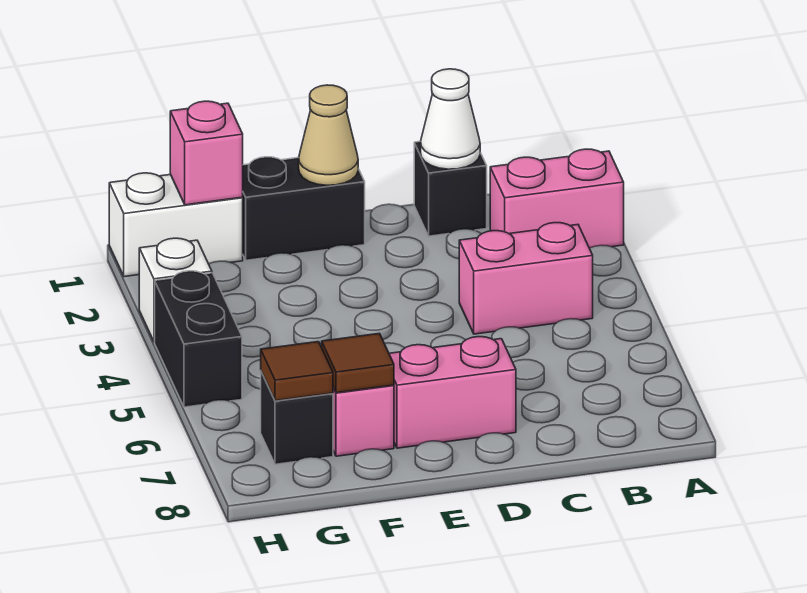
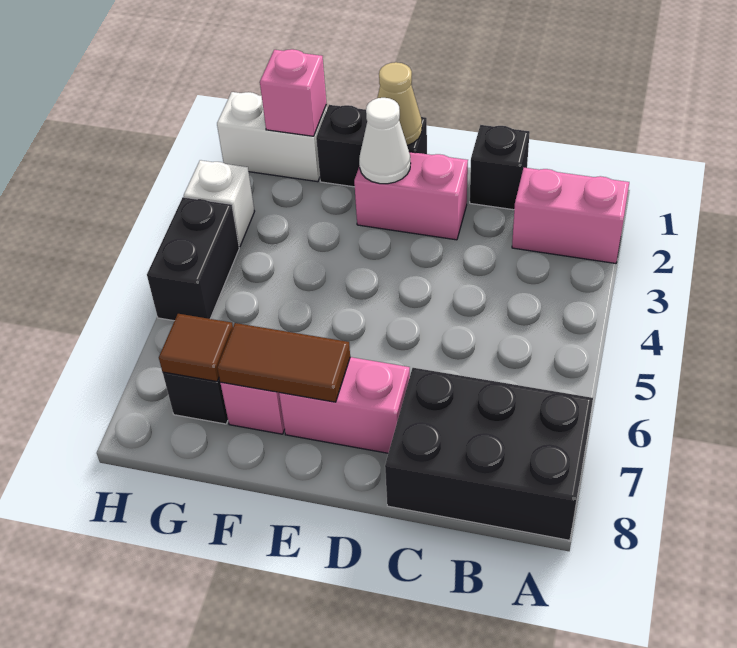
none -> black brick A7:C8 level 1
pink brick B4:C4 level 1 -> pink brick D2:E2 level 1
white cone C1 level 2 -> white cone E2 level 2
brown tile F7 level 2 -> brown tile E7:F7 level 2

